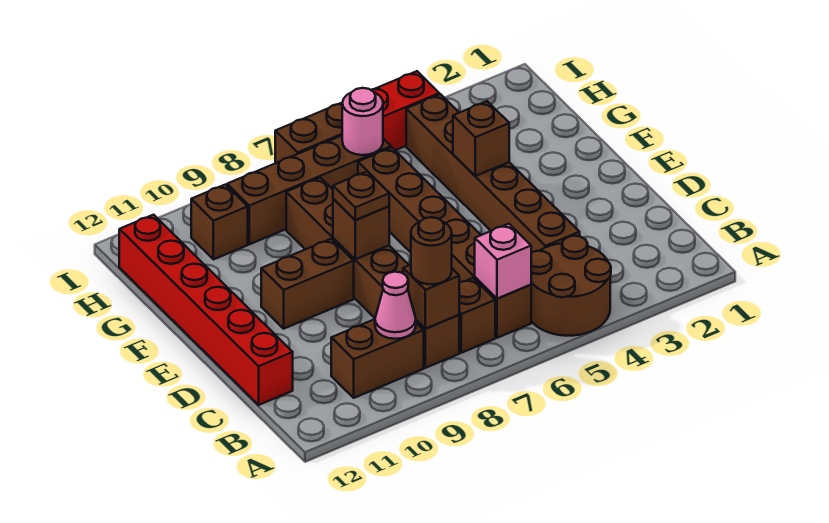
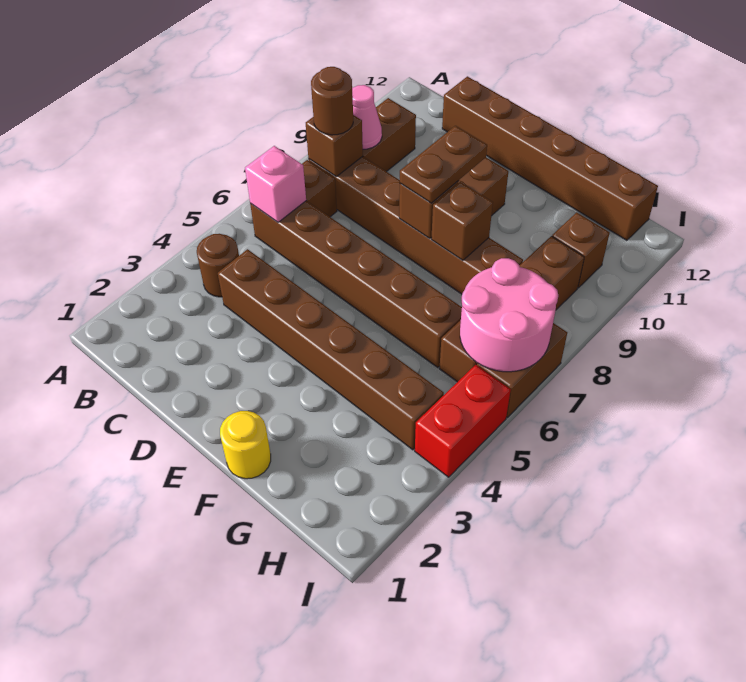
brown round brick A4:B5 level 1 -> brown round brick B4 level 1
red brick C12:H12 level 1 -> brown brick C12:H12 level 1
brown plate E8 level 3 -> brown plate E8:E9 level 3
none -> yellow round brick F1 level 1
brown brick F4 level 2 -> brown brick F8 level 2
pink round brick H6 level 2 -> pink round brick H6:I7 level 2

